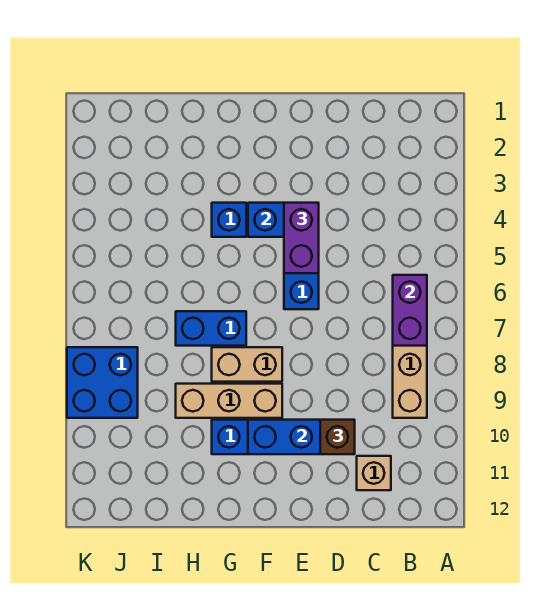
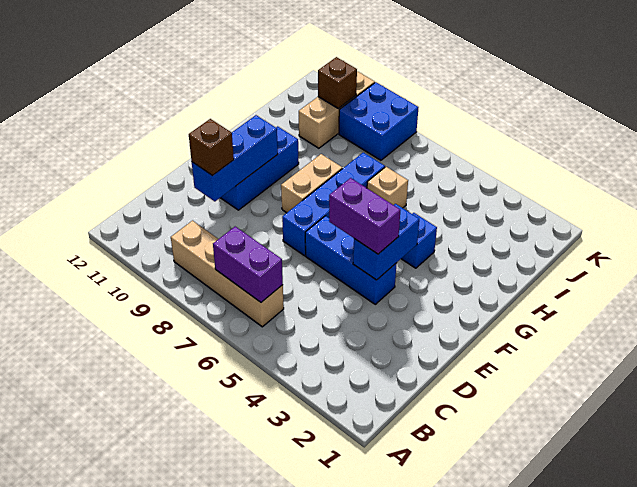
tan brick C11 level 1 -> tan brick H6 level 1
tan brick F9:H9 level 1 -> tan brick I10:K10 level 1
blue brick G7:H7 level 1 -> blue brick E7:H7 level 1
none -> brown brick J10 level 2

